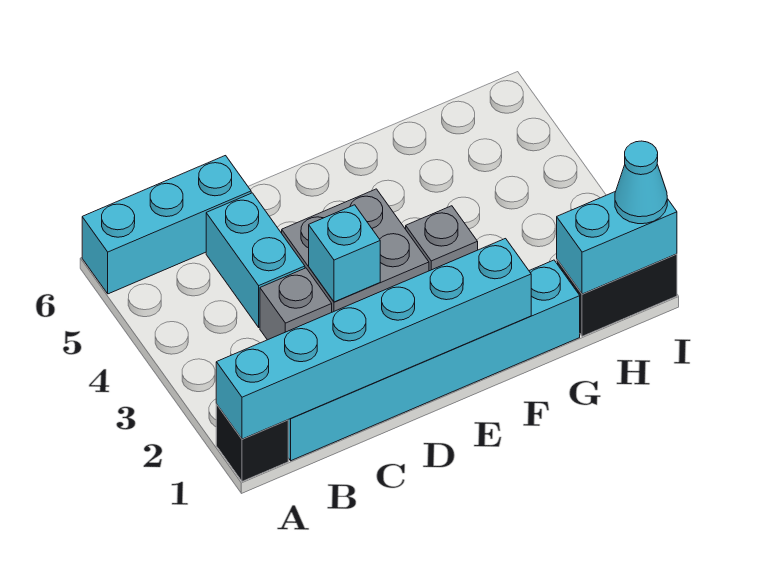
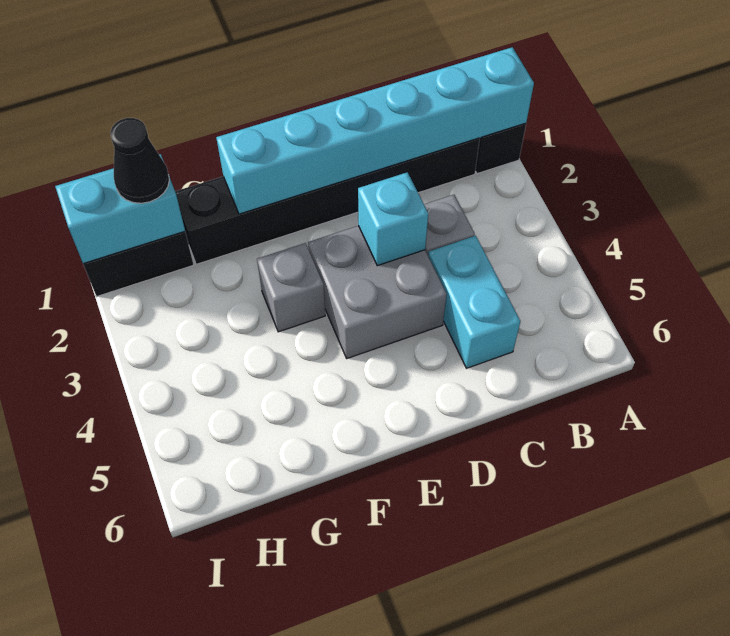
cyan brick A6:C6 level 1 -> none
cyan brick B1:G1 level 1 -> black brick B1:G1 level 1
none -> black cone H1 level 3
cyan cone I1 level 3 -> none

